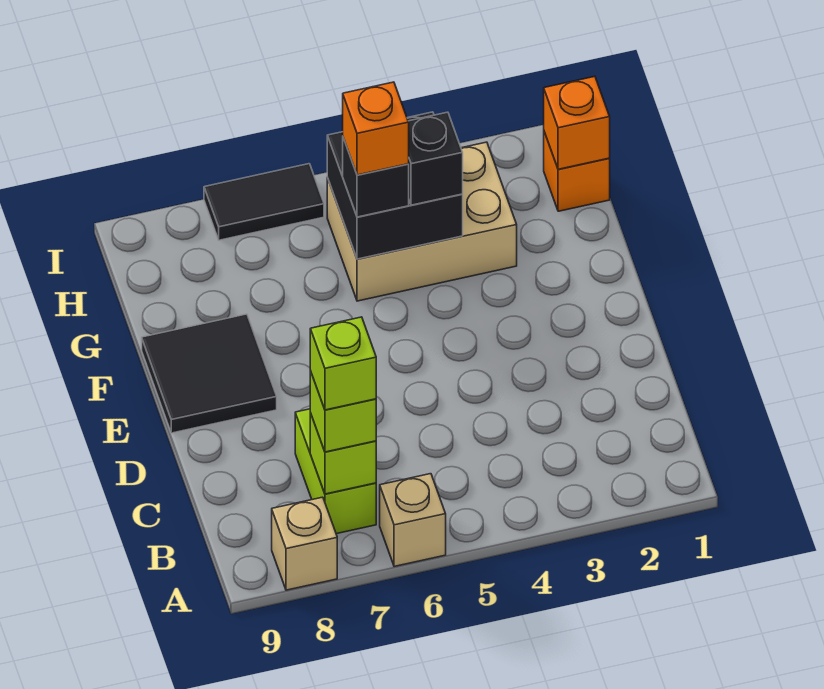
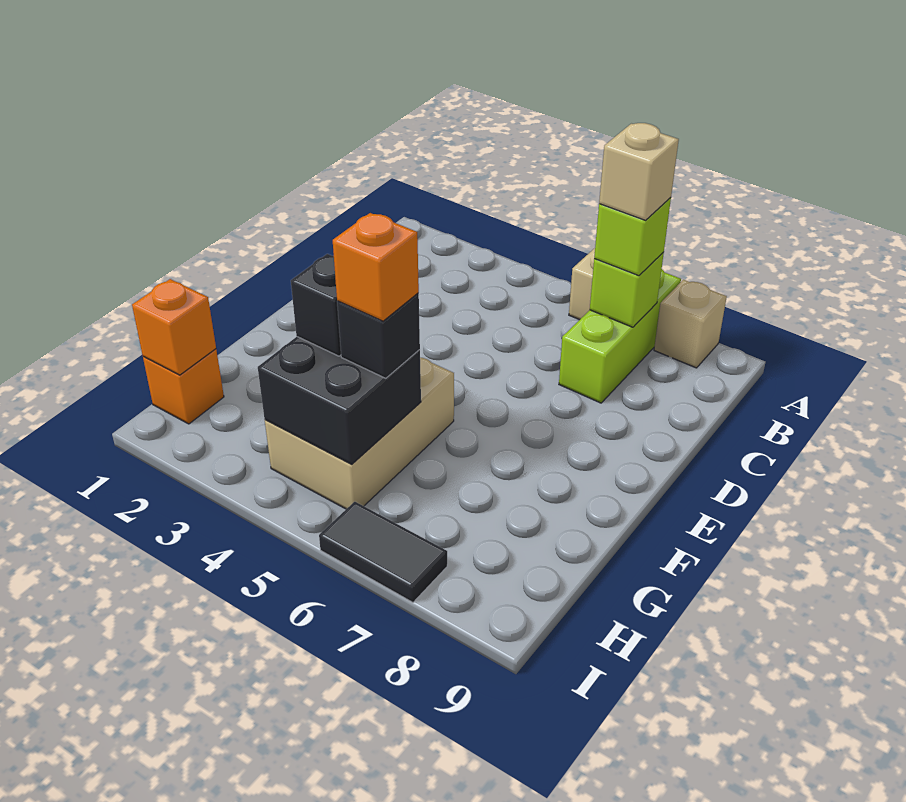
lime brick B7:C7 level 1 -> lime brick A7:C7 level 1
lime brick B7 level 4 -> tan brick B7 level 4
black tile E8:F9 level 1 -> none
tan brick G3:H5 level 1 -> tan brick F4:H5 level 1

